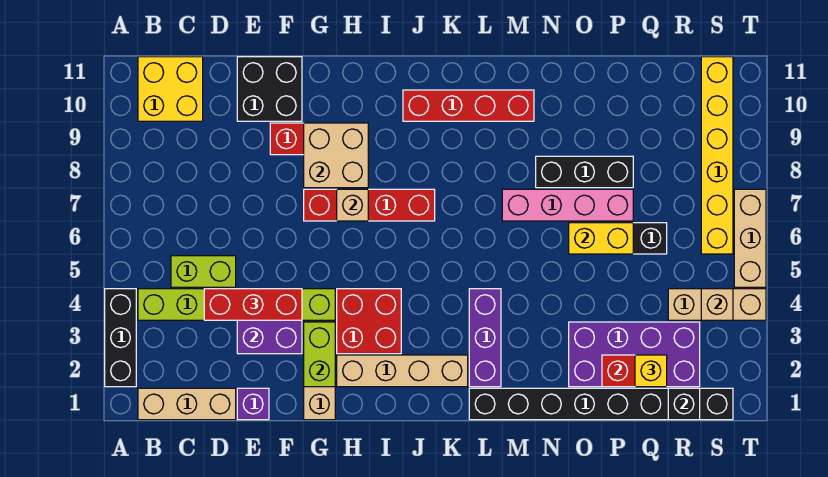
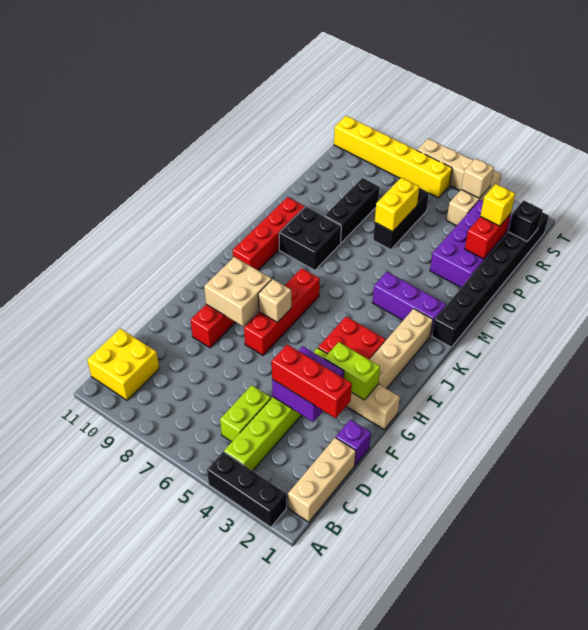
red brick D4:F4 level 3 -> red brick E2:E4 level 3
black brick E10:F11 level 1 -> black brick L8:M9 level 1
pink brick M7:P7 level 1 -> none

